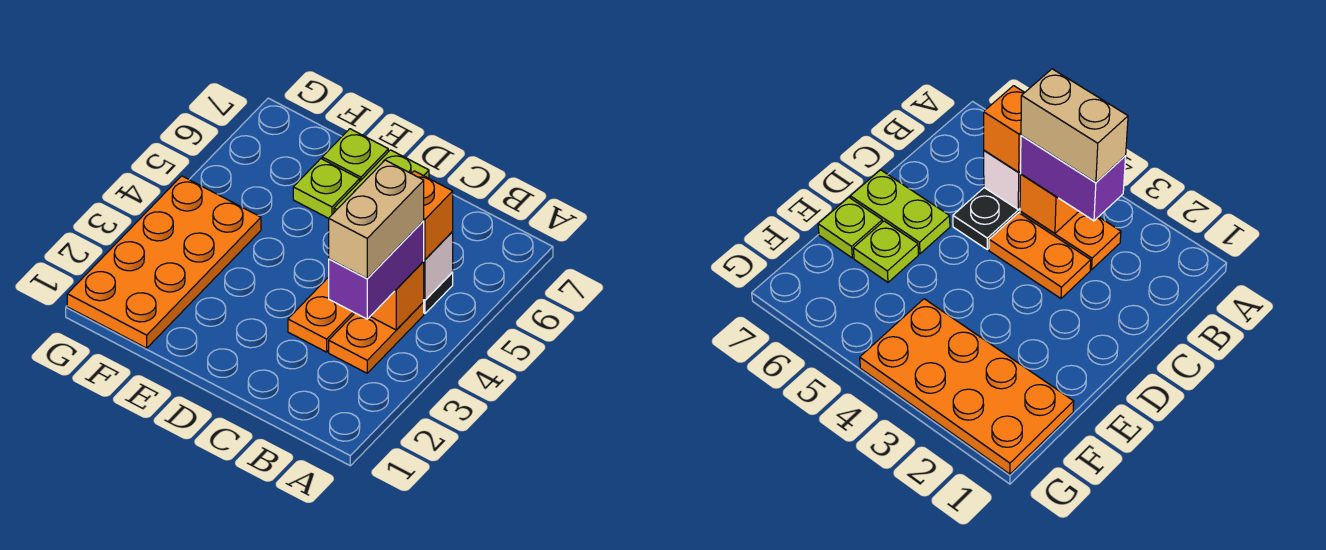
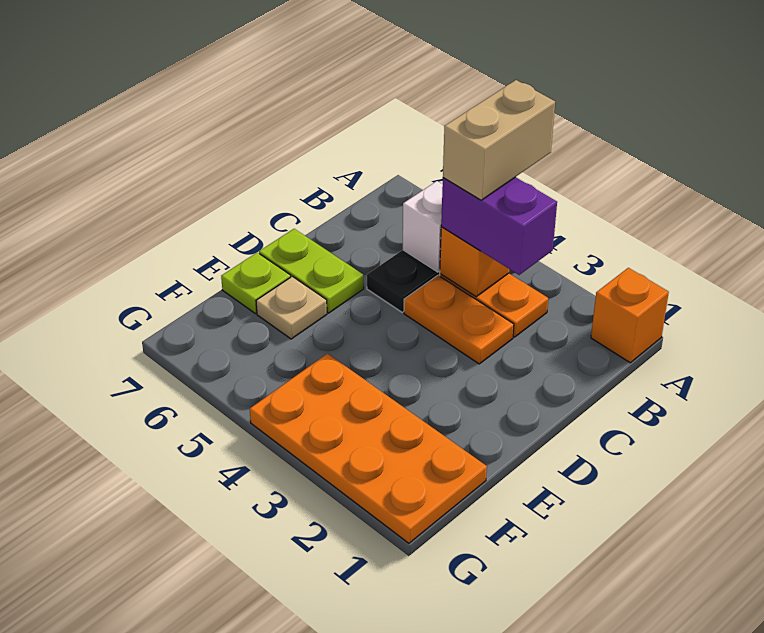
tan brick B3:B4 level 4 -> tan brick A4:B4 level 4
orange brick B5 level 3 -> orange brick A1 level 1
lime plate E6 level 1 -> tan plate E6 level 1

